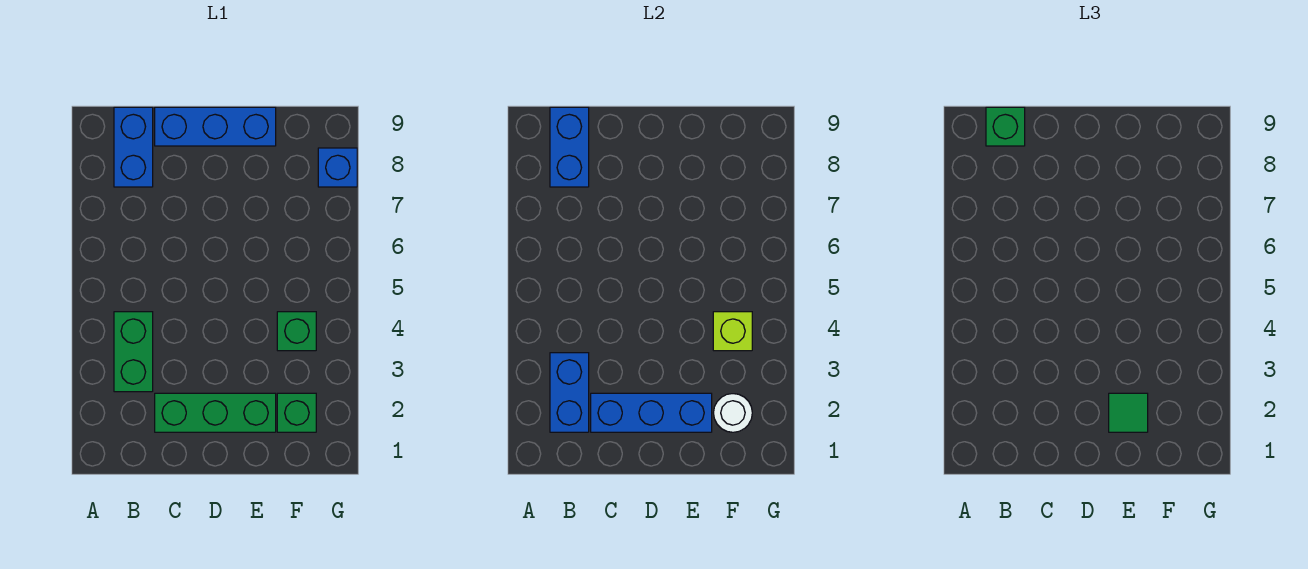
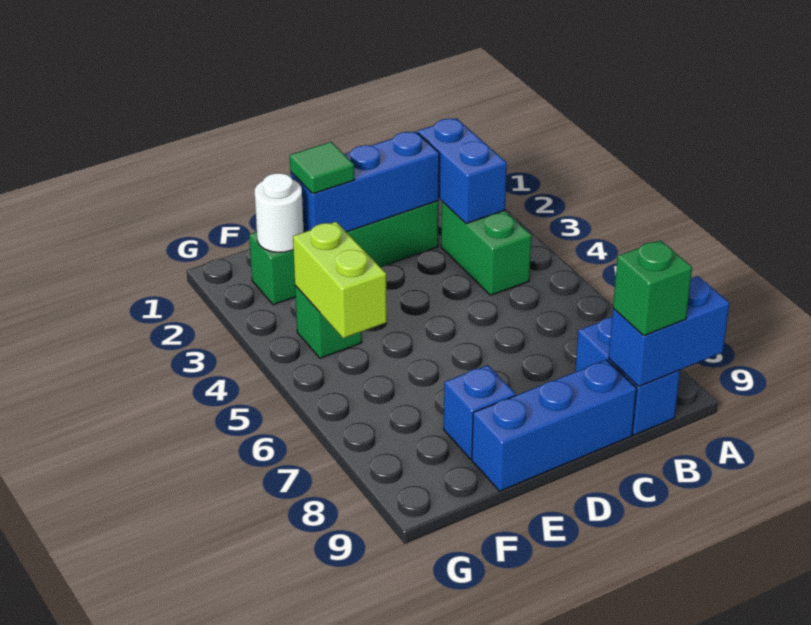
blue brick B8:B9 level 2 -> blue brick A9:B9 level 2
lime brick F4 level 2 -> lime brick F4:F5 level 2
blue brick G8 level 1 -> blue brick E8 level 1

